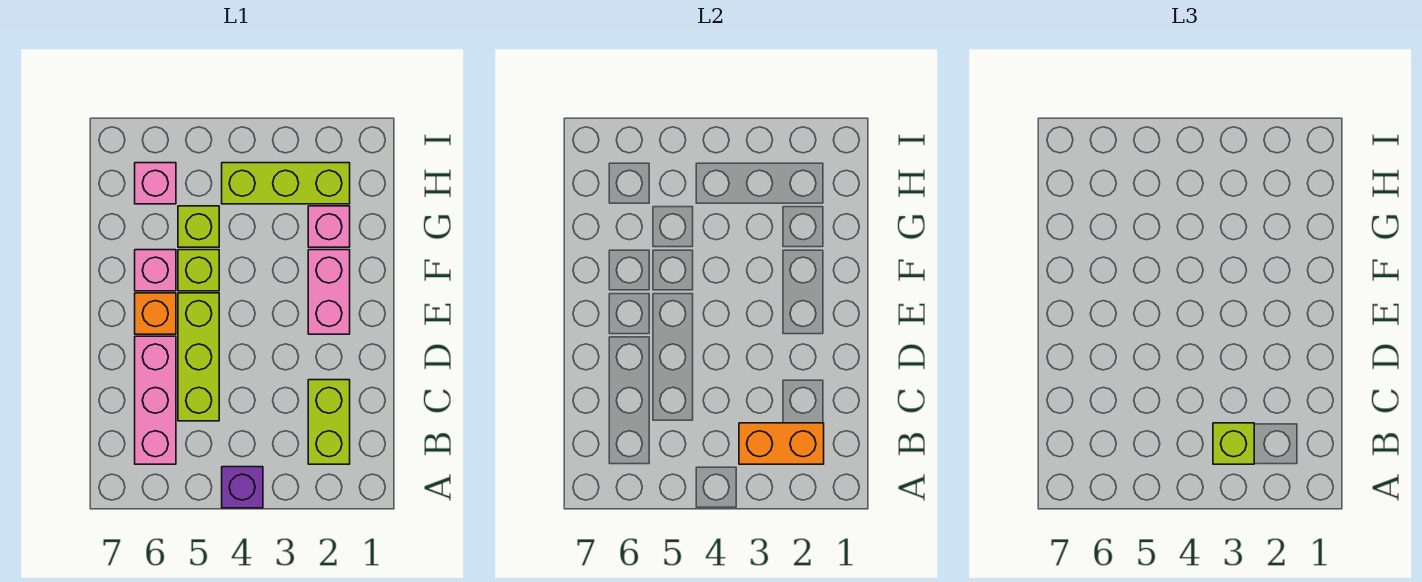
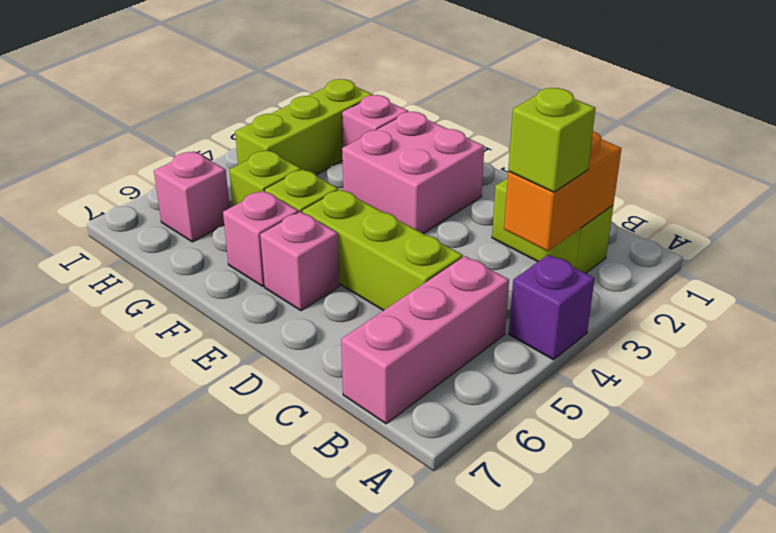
pink brick B6:D6 level 1 -> pink brick B5:B7 level 1
pink brick E2:F2 level 1 -> pink brick E2:F3 level 1
orange brick E6 level 1 -> pink brick E6 level 1

